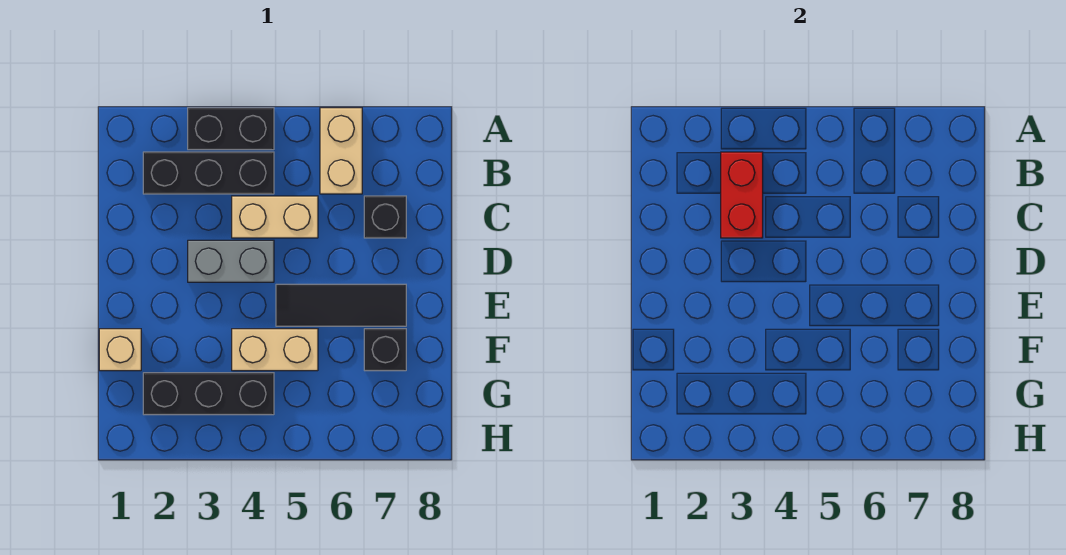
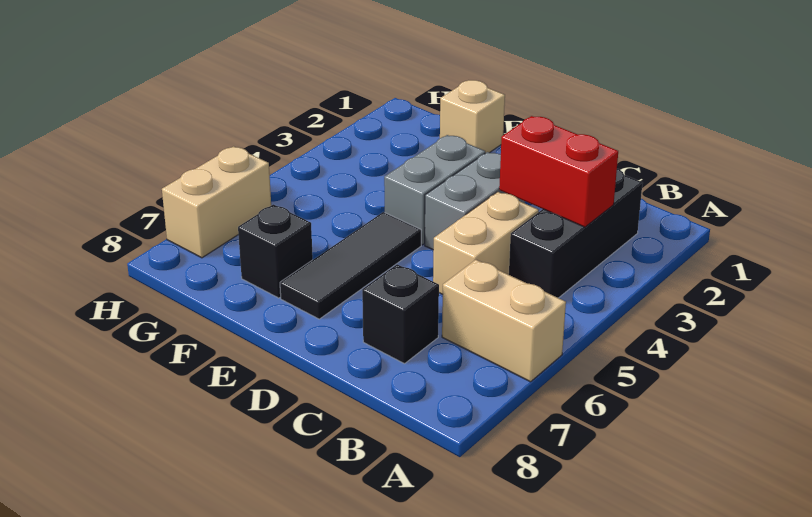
black brick A3:A4 level 1 -> none
none -> grey brick E3:E4 level 1
tan brick F4:F5 level 1 -> tan brick H6:H7 level 1
black brick G2:G4 level 1 -> none

